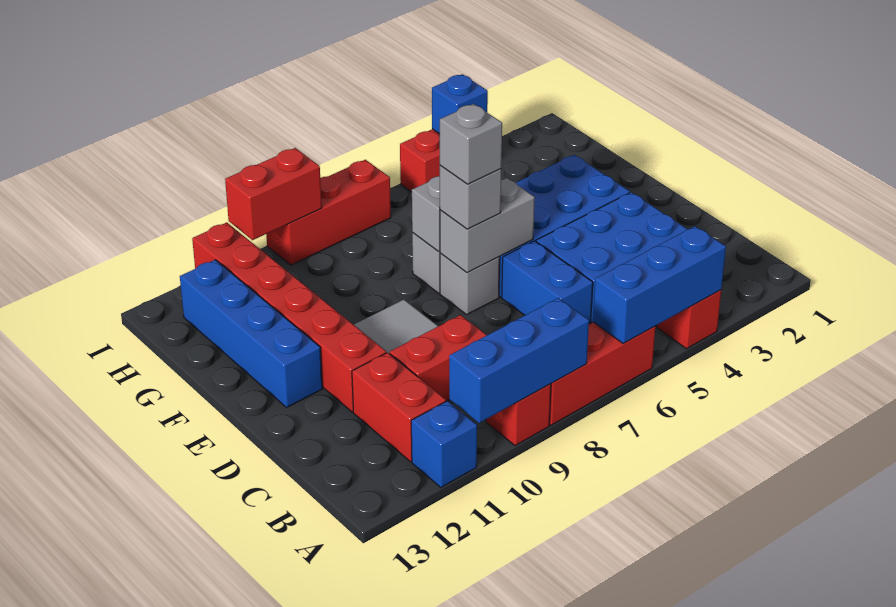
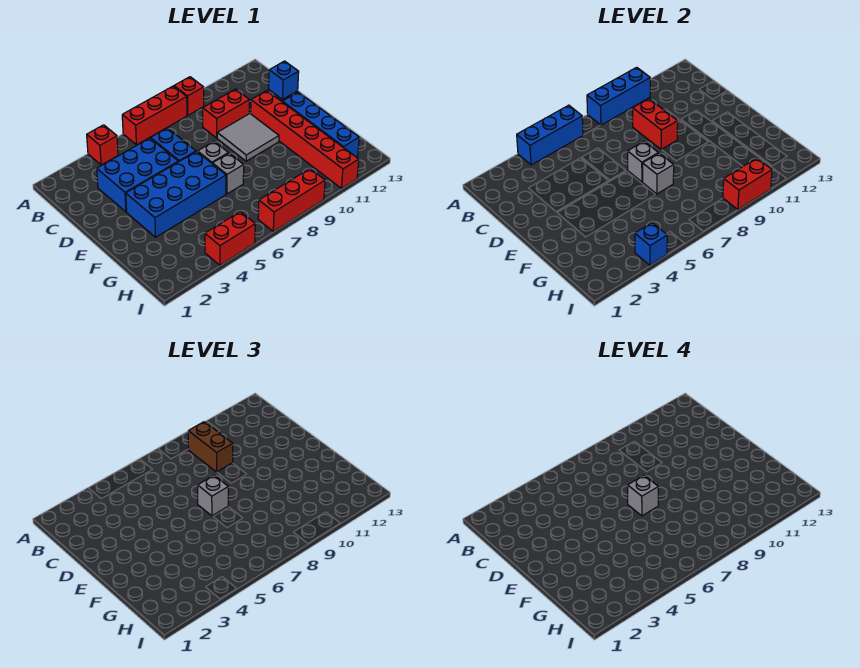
blue brick A11 level 1 -> blue brick C13 level 1
none -> brown brick B9:C9 level 3
red brick B11:C11 level 1 -> red brick C9:D9 level 2
grey brick E6:E7 level 2 -> grey brick E7 level 2

